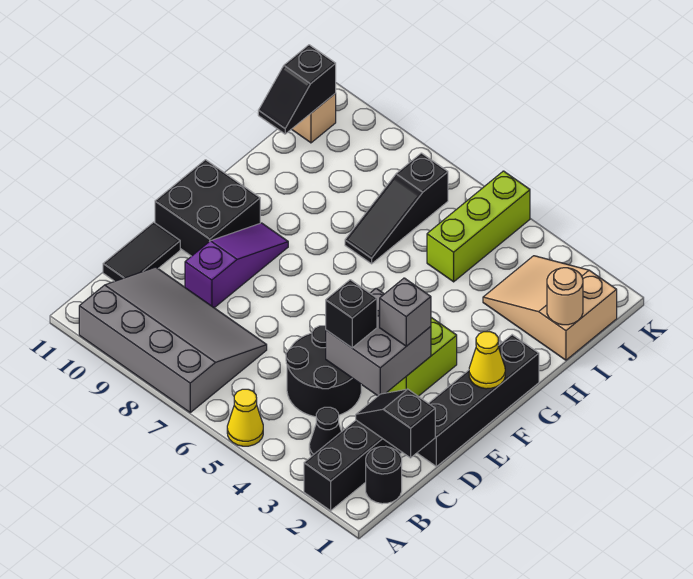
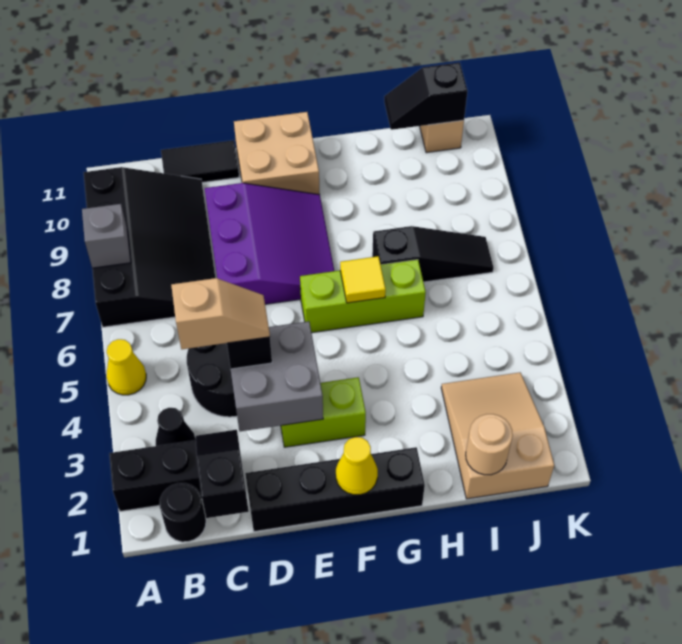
grey slope A7:C10 level 1 top A -> black slope A7:C10 level 1 top A
none -> tan slope C4:D4 level 4 top C
purple slope D9:F9 level 1 top D -> purple slope D7:F9 level 1 top D
grey brick E3 level 3 -> grey brick A8 level 2
black brick E10:F11 level 1 -> tan brick E10:F11 level 1
none -> yellow tile G6 level 2
black slope H7:J7 level 1 top J -> black slope H7:J7 level 1 top H
lime brick I5:K5 level 1 -> lime brick F6:H6 level 1

